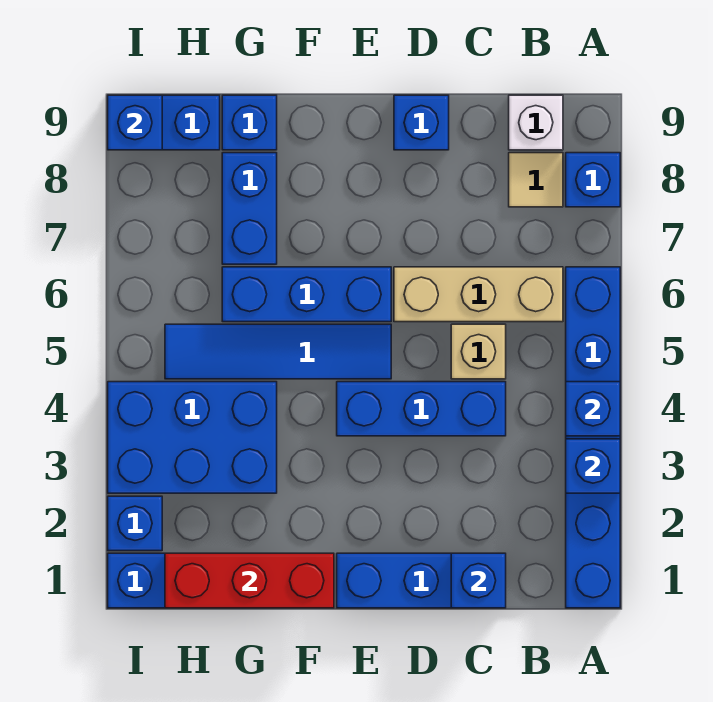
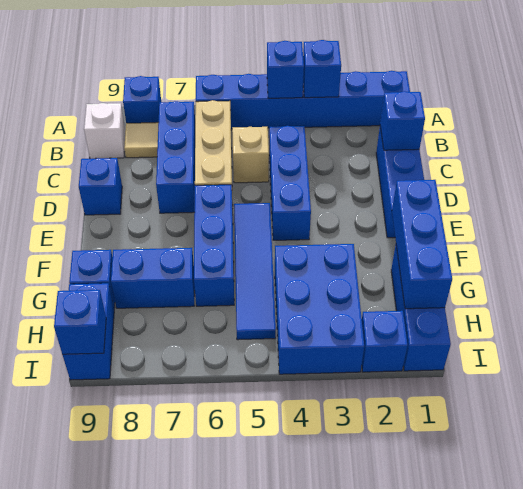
none -> blue brick B7:D7 level 1
red brick F1:H1 level 2 -> blue brick F1:H1 level 2

